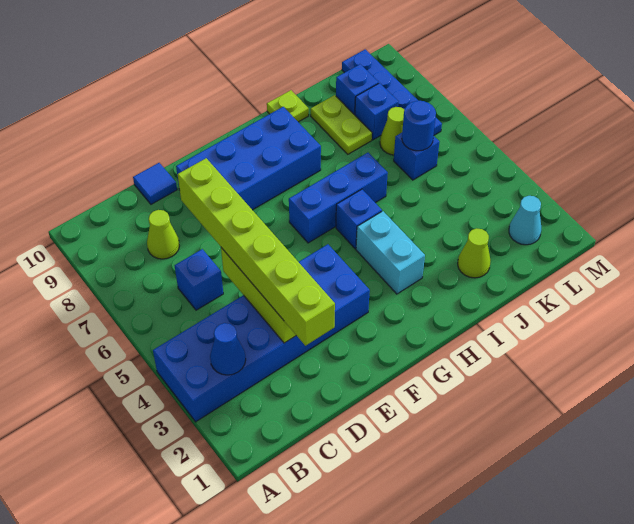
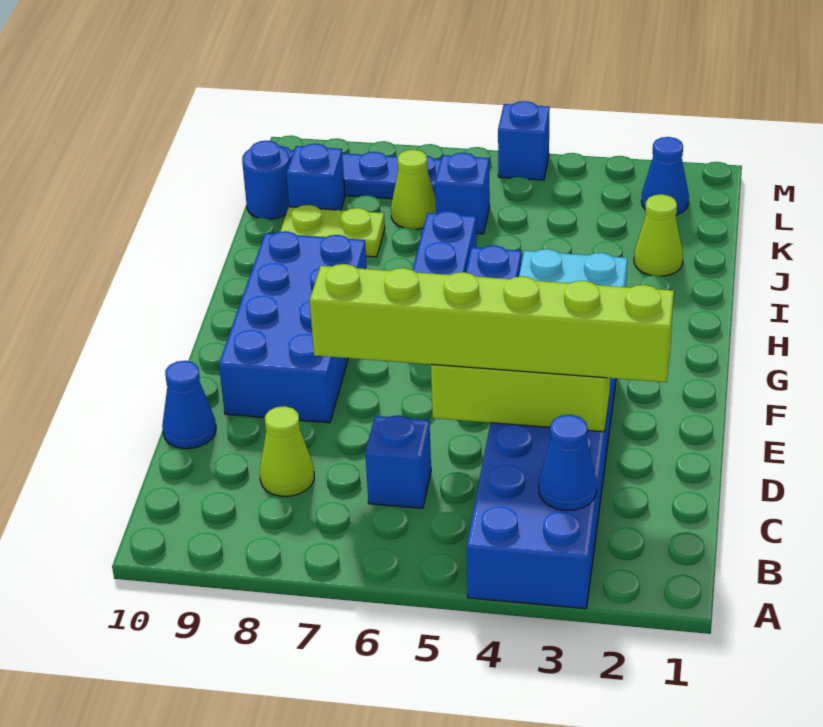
blue tile D10 level 1 -> blue cone D10 level 1
lime plate I10 level 1 -> none
blue round brick K6 level 2 -> blue round brick K10 level 1
blue brick K8 level 1 -> blue brick M5 level 1
cyan cone L2 level 1 -> blue cone L2 level 1

